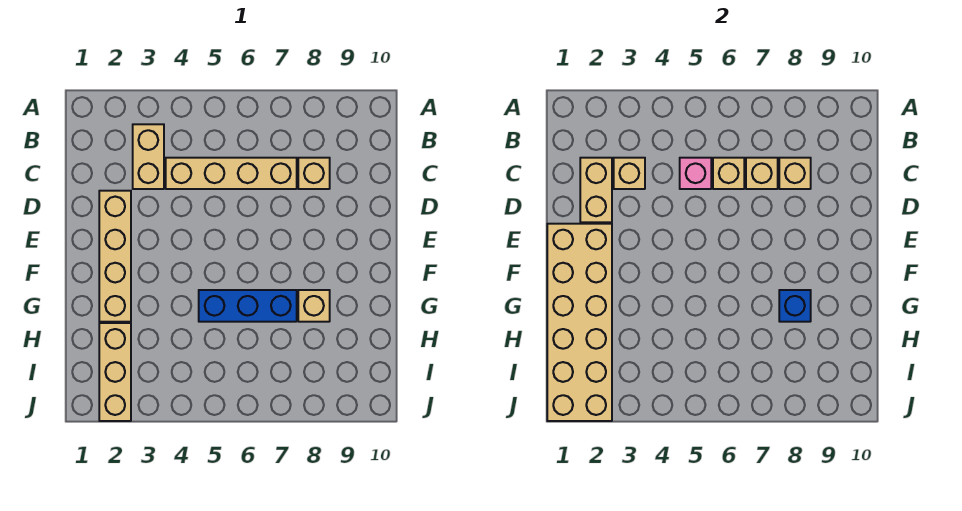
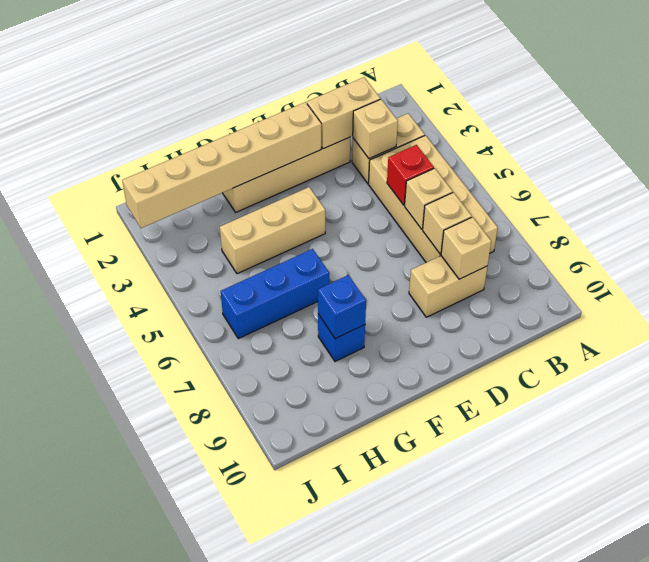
tan brick C4:C7 level 1 -> tan brick B4:C7 level 1
pink brick C5 level 2 -> red brick C5 level 2
tan brick C8 level 1 -> tan brick C8:D8 level 1
tan brick E1:J2 level 2 -> tan brick E2:J2 level 2
blue brick G5:G7 level 1 -> blue brick G6:I6 level 1
tan brick G8 level 1 -> blue brick G8 level 1
tan brick H2:J2 level 1 -> tan brick F4:H4 level 1

